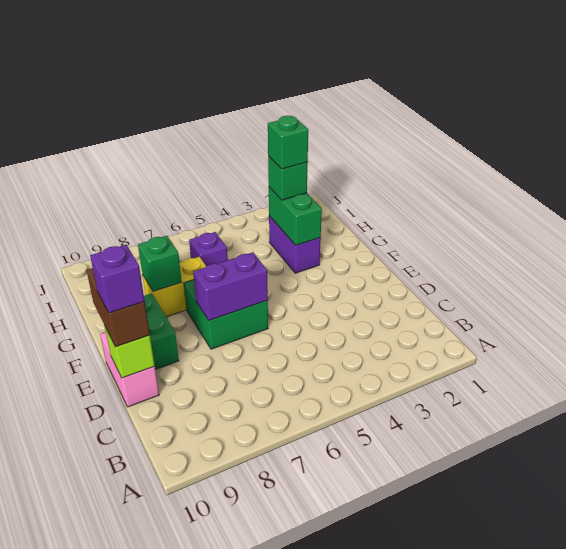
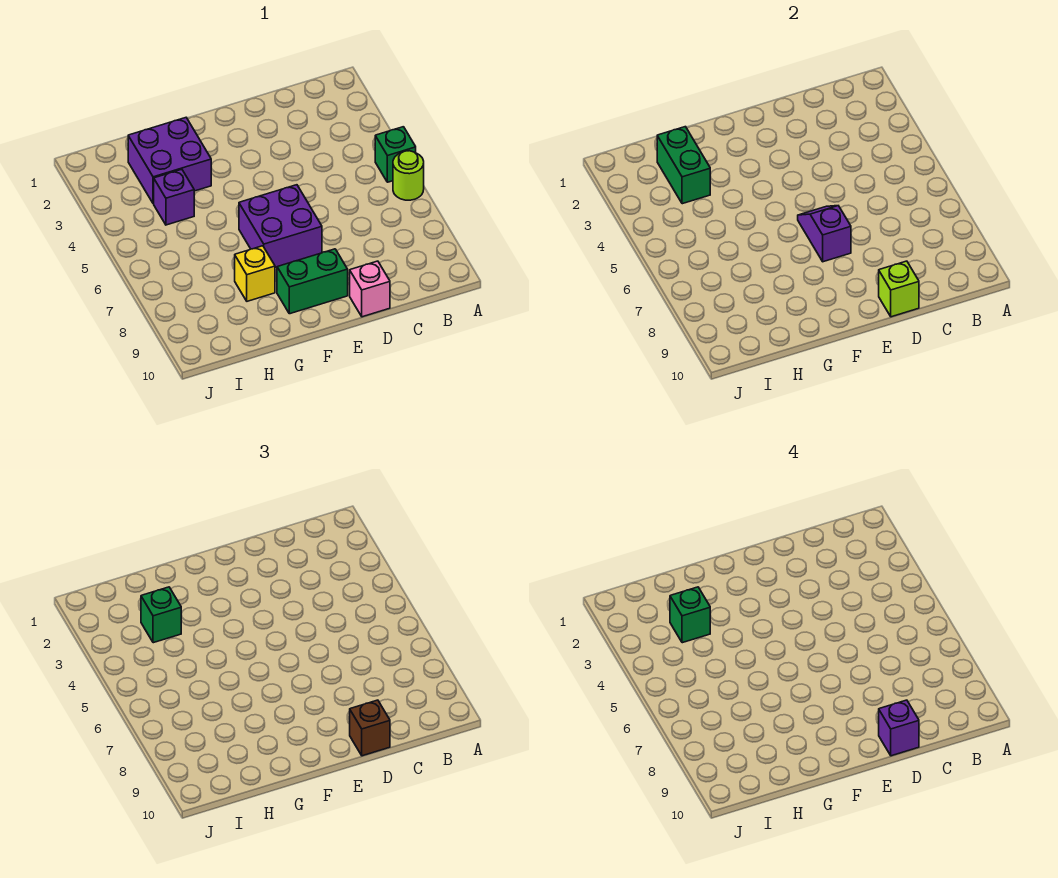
none -> lime round brick A6 level 1
pink brick D10:E10 level 1 -> pink brick D10 level 1
brown brick D10:E10 level 3 -> brown brick D10 level 3
green brick E6:F7 level 1 -> purple brick E6:F7 level 1
purple brick E6:E7 level 2 -> purple slope E6:E7 level 2 top 7
purple brick G3:H3 level 1 -> purple brick G2:H3 level 1
green brick G3:H3 level 2 -> green brick H2:H3 level 2
yellow brick G7:G8 level 1 -> yellow brick G8 level 1
green brick G8 level 2 -> green brick A5 level 1
purple brick H6 level 1 -> purple brick H4 level 1

